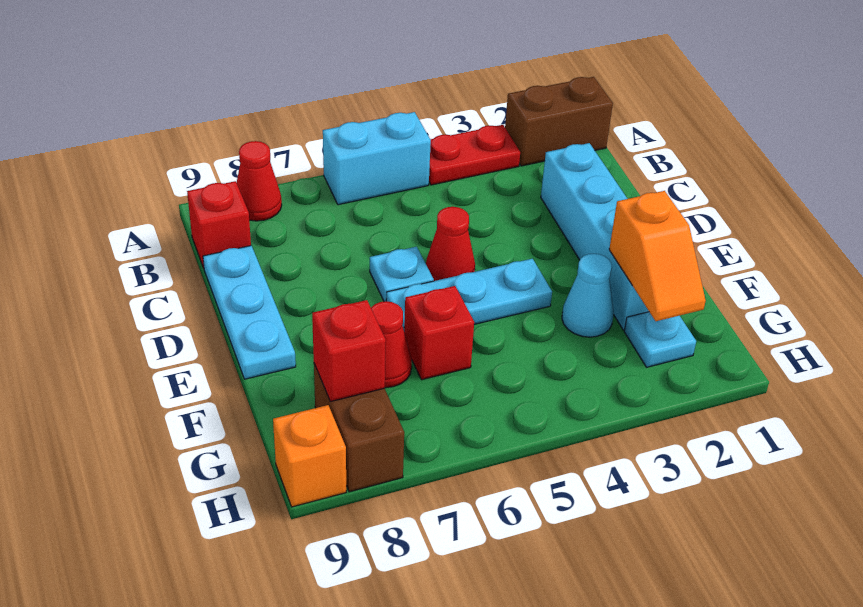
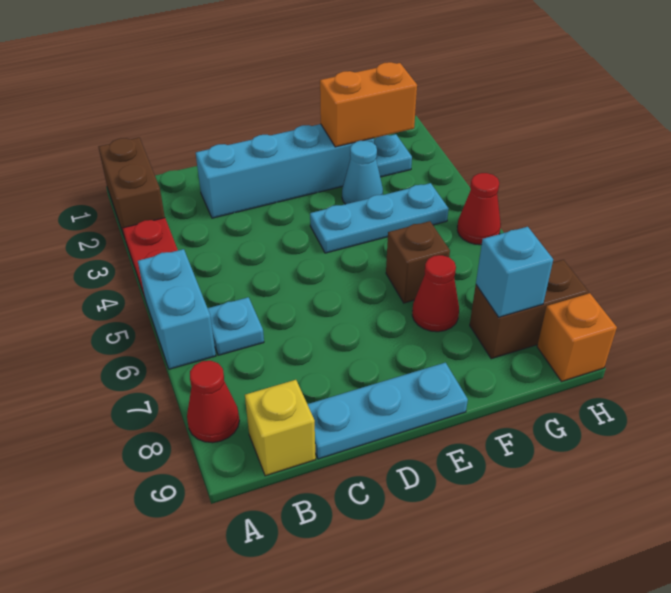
red brick B9 level 1 -> yellow brick B9 level 1
red cone D5 level 1 -> red cone H5 level 1
cyan plate D6 level 1 -> cyan plate B6 level 1
cyan plate E4:E6 level 1 -> cyan plate E4:G4 level 1
orange slope F2:G2 level 2 top F -> orange brick F2:G2 level 2
red brick F6 level 1 -> brown brick F6 level 1
red brick G8 level 2 -> cyan brick G8 level 2

